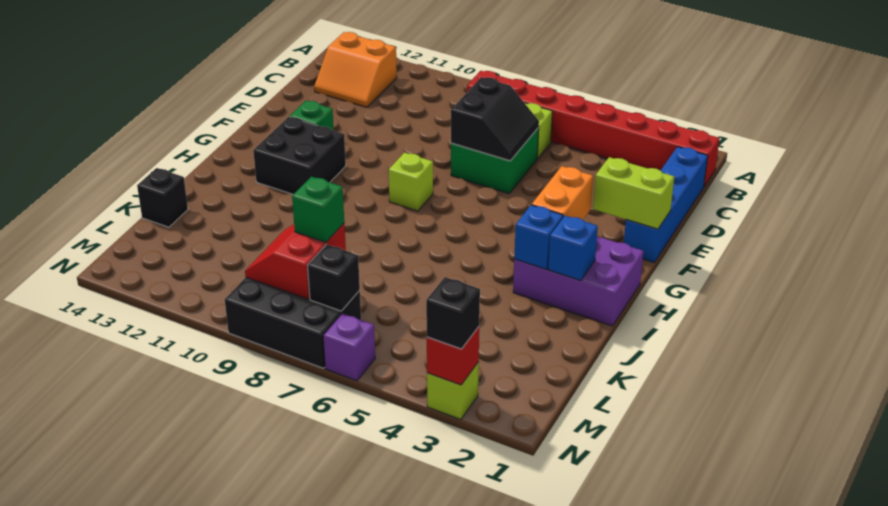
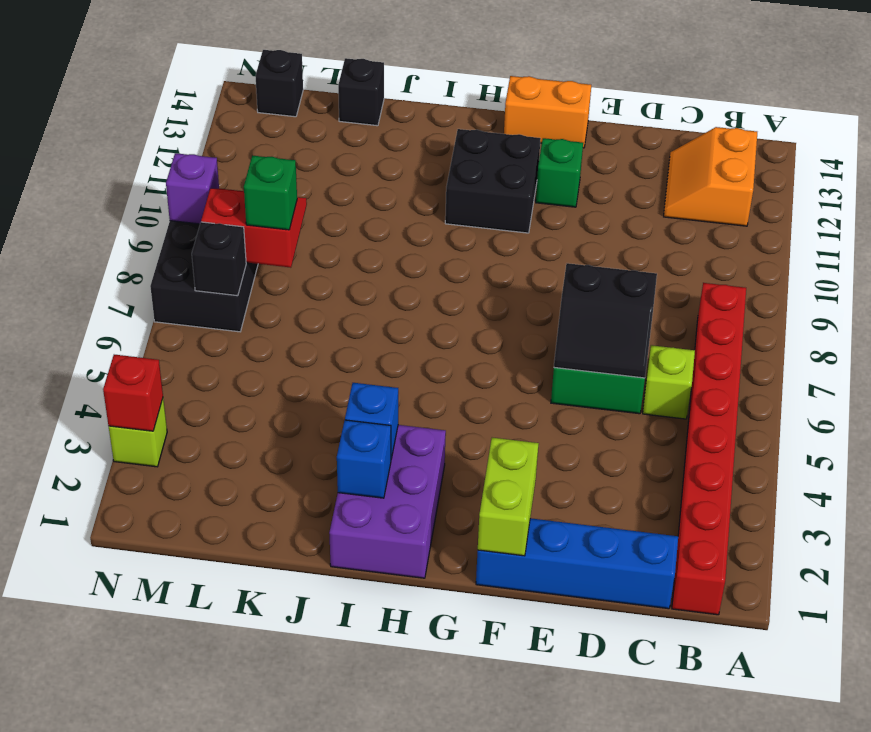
orange brick G3:H3 level 2 -> orange brick F14:G14 level 1
lime brick G8 level 1 -> none
black brick N3 level 3 -> black brick M14 level 1
purple brick N6 level 1 -> purple brick N9 level 2

